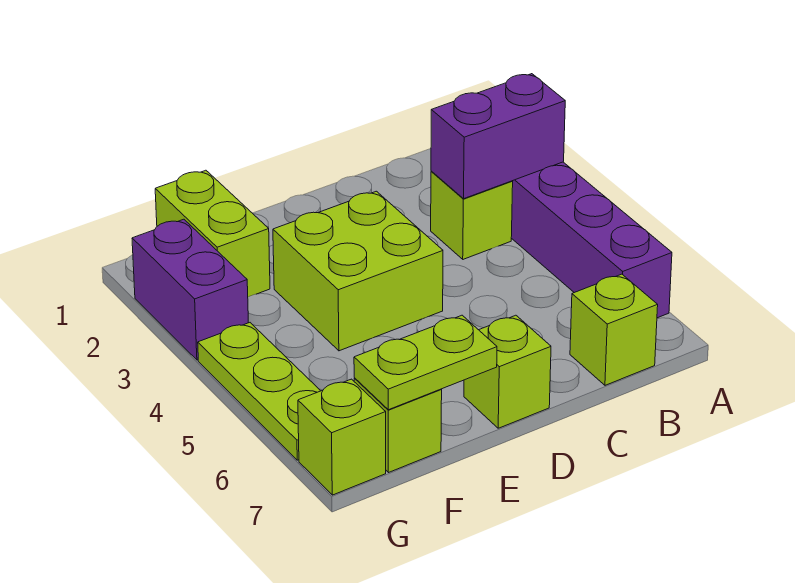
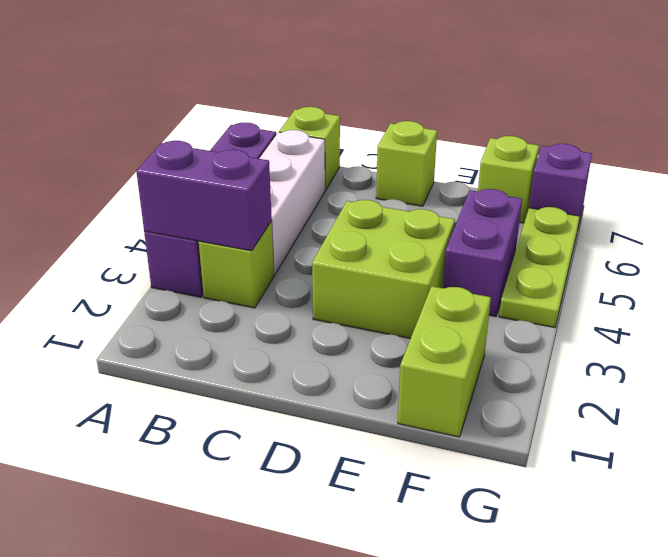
none -> white brick B4:B6 level 1
lime plate E7:F7 level 2 -> none
purple brick G2:G3 level 1 -> purple brick F4:F5 level 1
lime brick G7 level 1 -> purple brick G7 level 1

